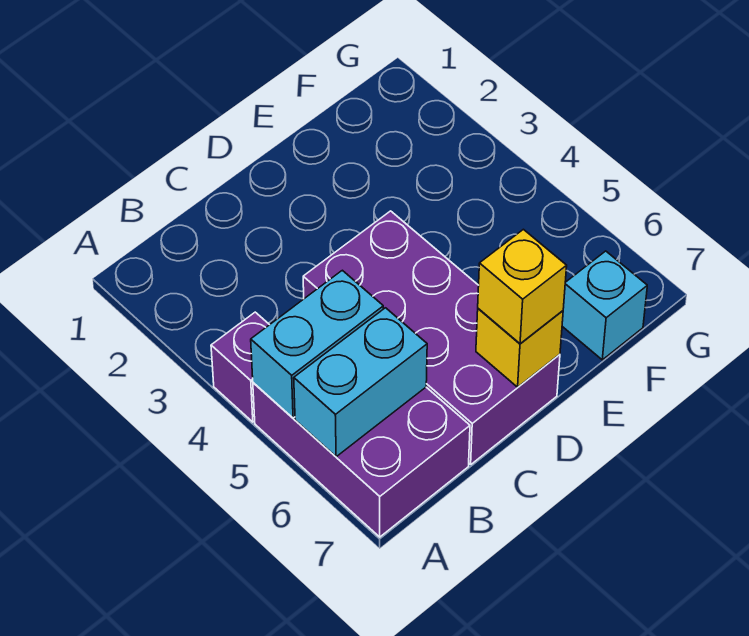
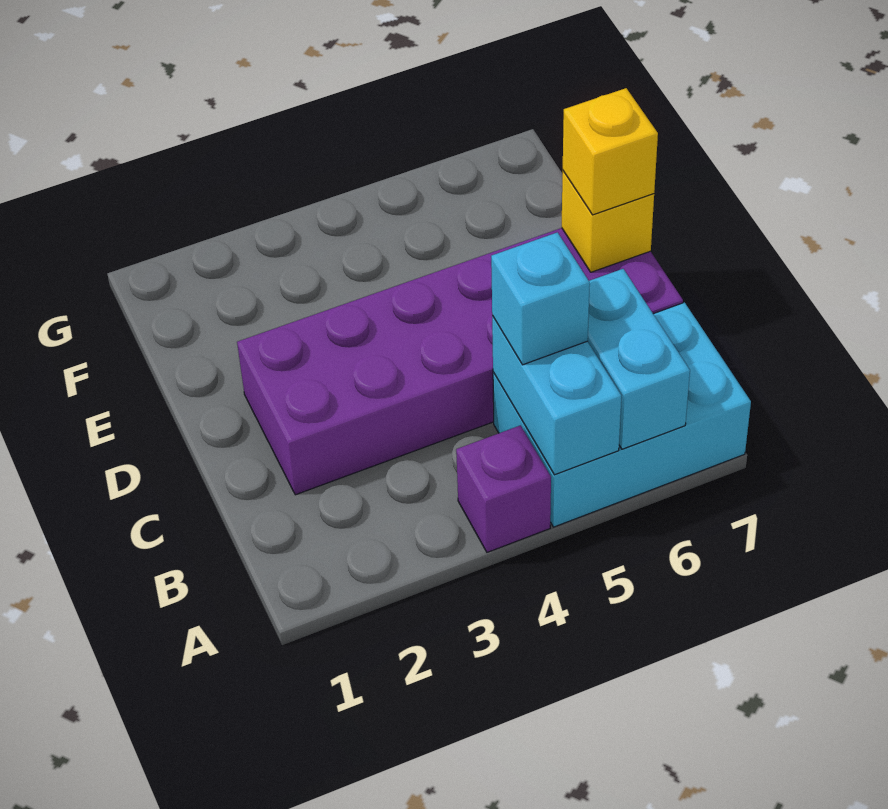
purple brick A5:B7 level 1 -> cyan brick A5:B7 level 1
purple brick C4:D7 level 1 -> purple brick C2:D7 level 1
cyan brick F7 level 1 -> cyan brick B5 level 3

